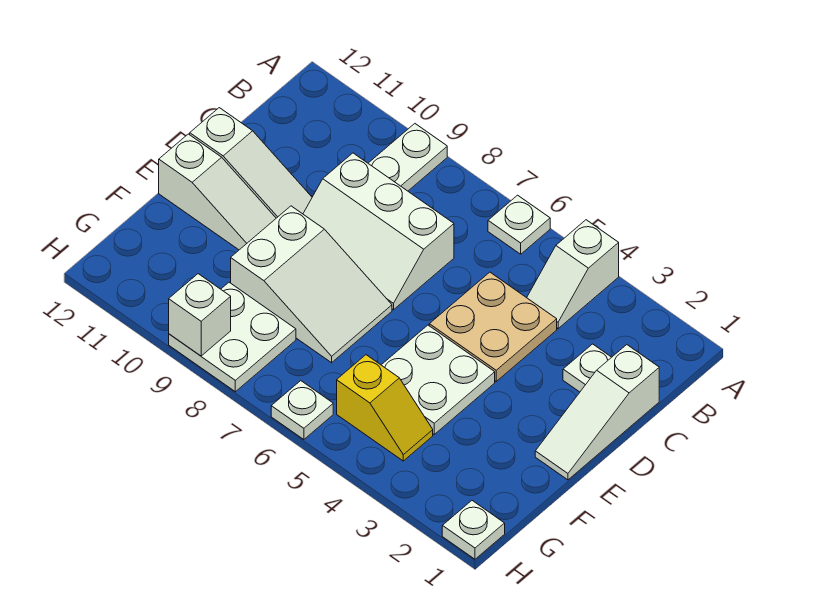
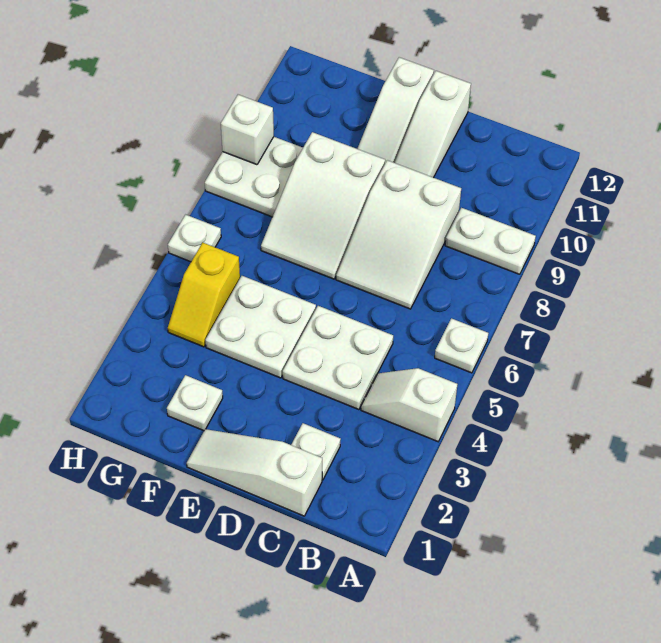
tan plate C4:D5 level 1 -> white plate C4:D5 level 1
white slope C7:D9 level 1 top C -> white slope C7:D9 level 1 top 9
white plate H1 level 1 -> white plate F2 level 1

